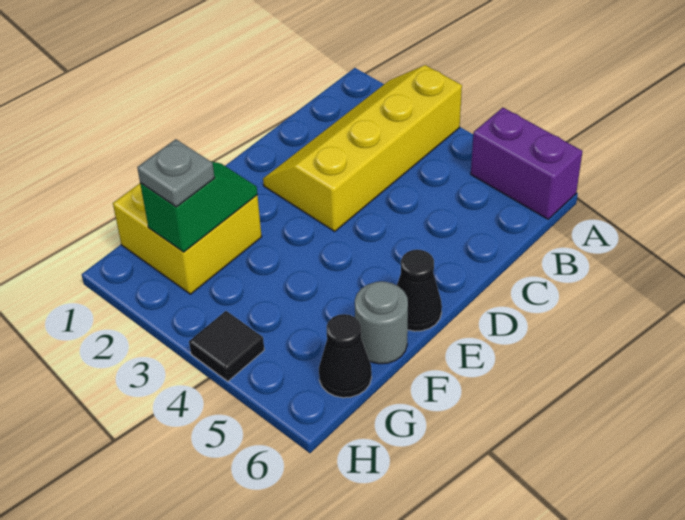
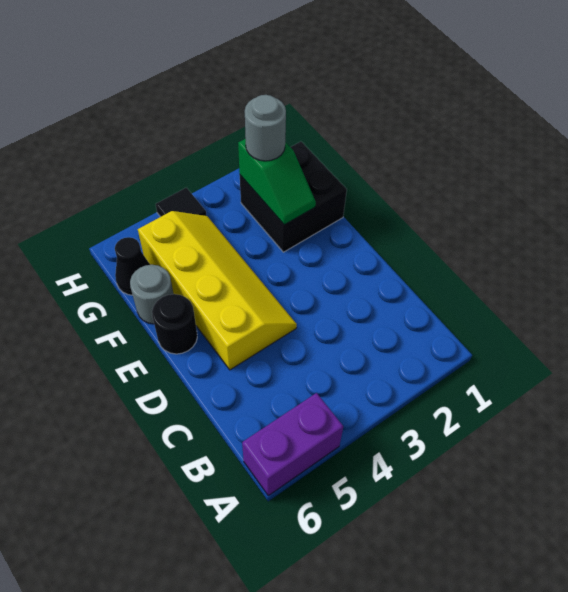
yellow slope A2:D3 level 1 top 3 -> yellow slope D4:G5 level 1 top 5
black cone E6 level 1 -> black round brick E6 level 1
yellow brick F1:G2 level 1 -> black brick F1:G2 level 1
grey plate G2 level 3 -> grey round brick G2 level 3

